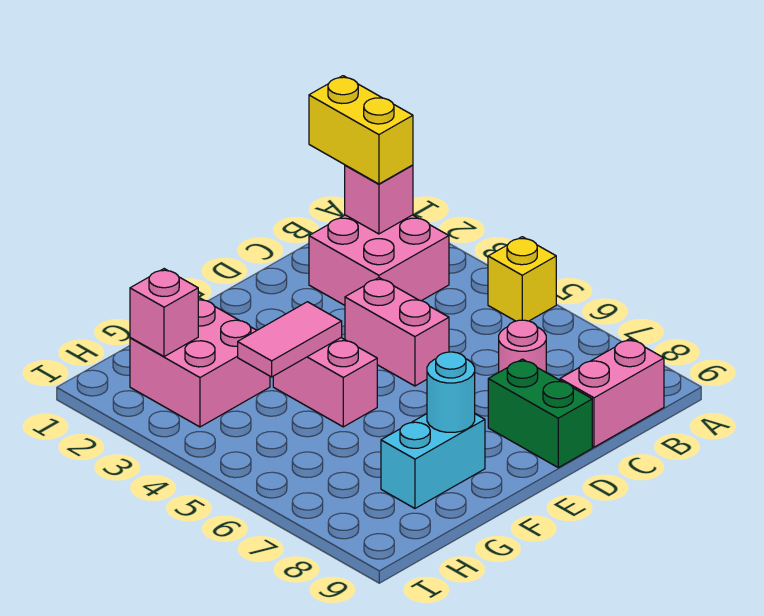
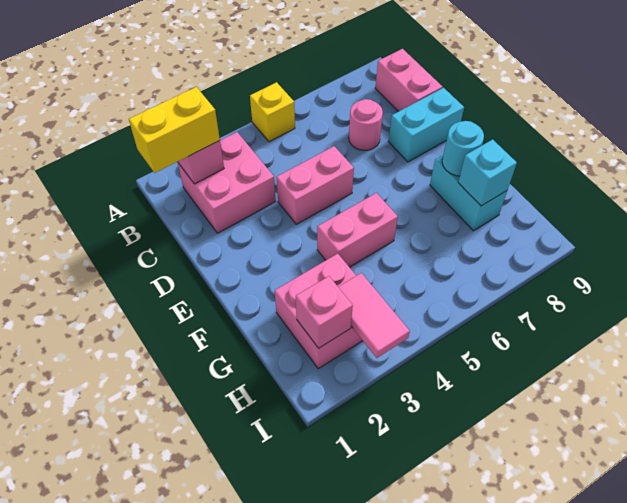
green brick D8:D9 level 1 -> cyan brick D8:D9 level 1
pink tile F4:G4 level 2 -> pink tile H3:I3 level 2
none -> cyan brick G8 level 2

